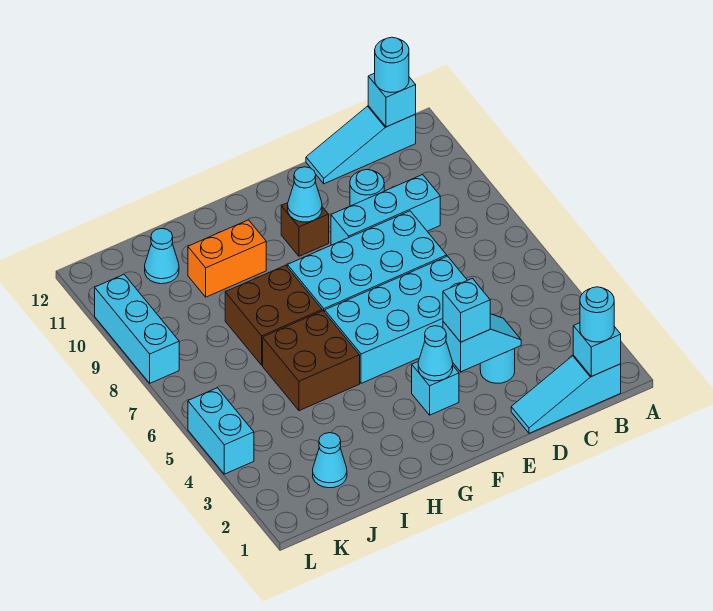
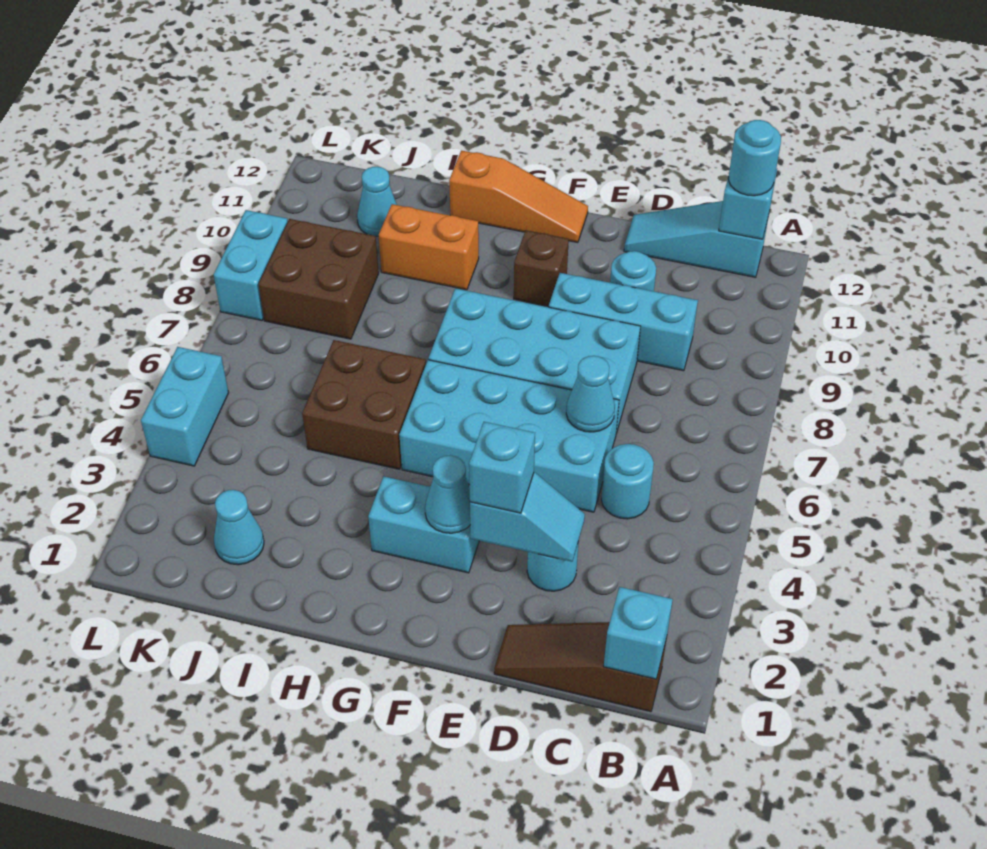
cyan slope B1:D1 level 1 top B -> brown slope B1:D1 level 1 top B
cyan round brick B1 level 3 -> cyan round brick C5 level 1
cyan brick F3 level 1 -> cyan brick F3:G3 level 1
cyan cone F10 level 2 -> cyan cone D6 level 2
none -> orange slope F12:H12 level 1 top H
brown brick H7:I8 level 1 -> brown brick J8:K9 level 1
cyan brick L8:L10 level 1 -> cyan brick L8:L9 level 1

